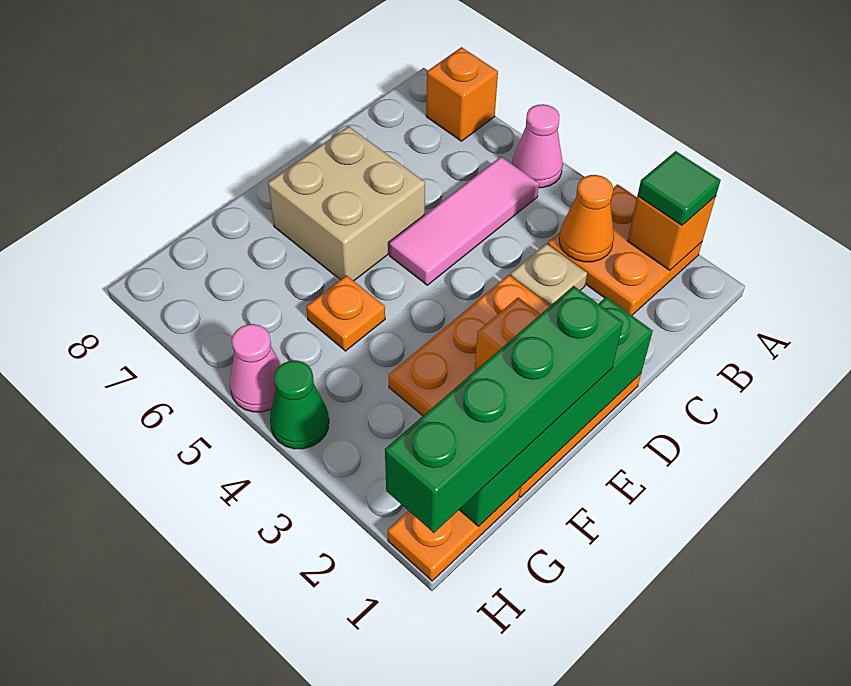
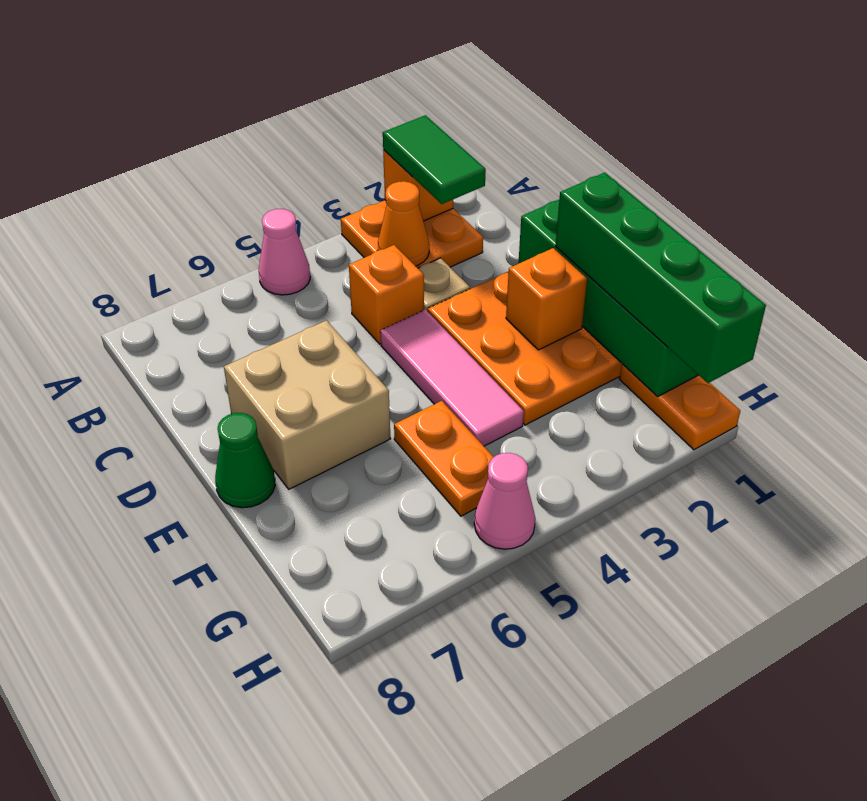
green tile A2 level 3 -> green tile A2:B2 level 3
orange brick A7 level 1 -> orange brick C4 level 1
pink tile B5:D5 level 1 -> pink tile D4:F4 level 1
orange plate F5 level 1 -> orange plate F5:G5 level 1
green cone H4 level 1 -> green cone E8 level 1

